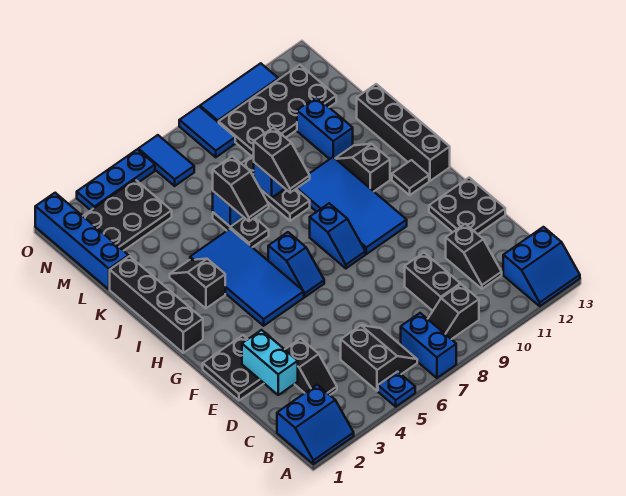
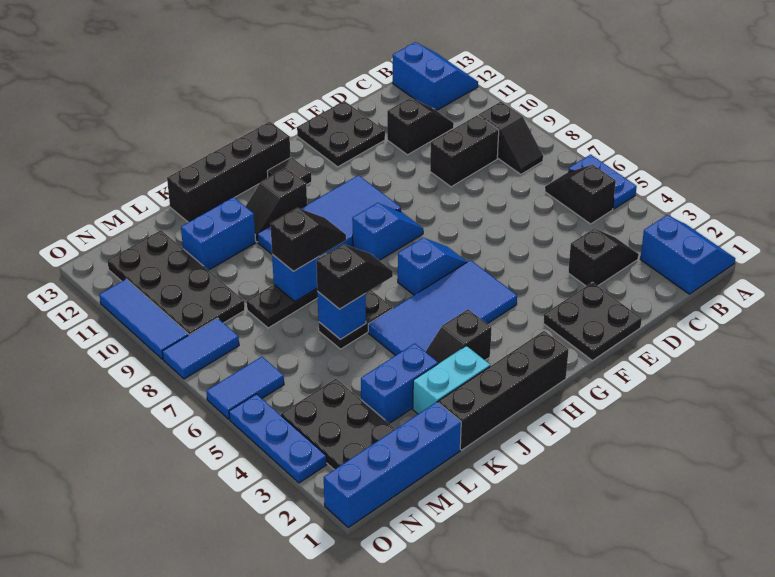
blue plate A5 level 1 -> blue plate A5:A6 level 1
blue brick A7:B7 level 1 -> blue brick K3:L3 level 1
black slope B5:C6 level 1 top 5 -> black slope B5:B6 level 1 top 5
cyan brick D2:E2 level 2 -> cyan brick J2:K2 level 1

